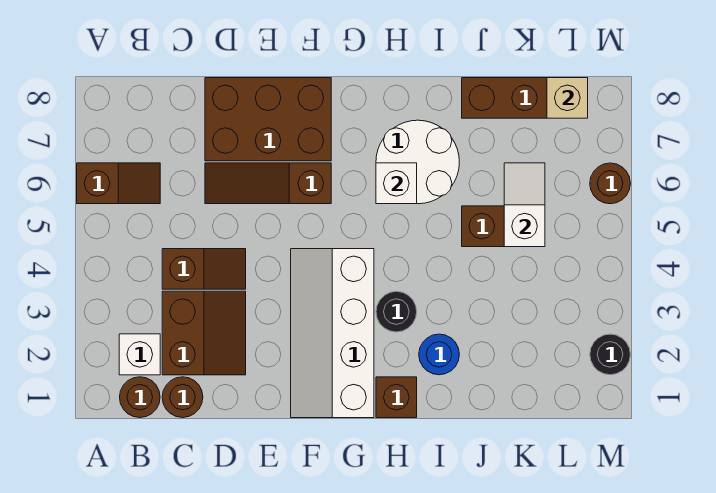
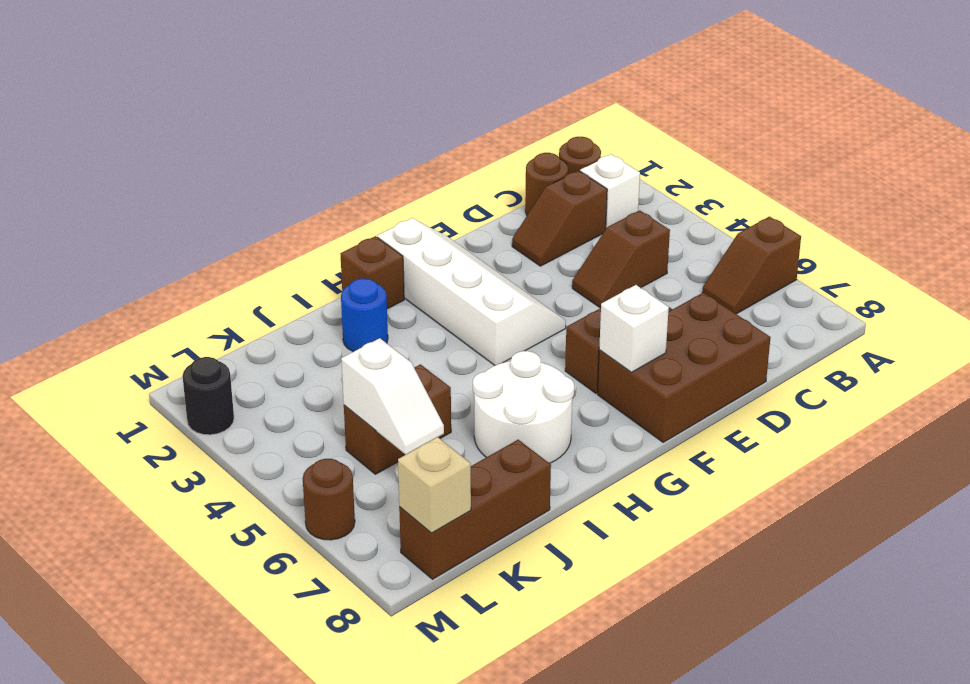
brown slope C2:D3 level 1 top C -> brown slope C2:D2 level 1 top C
black round brick H3 level 1 -> none
white brick H6 level 2 -> white brick F7 level 2

